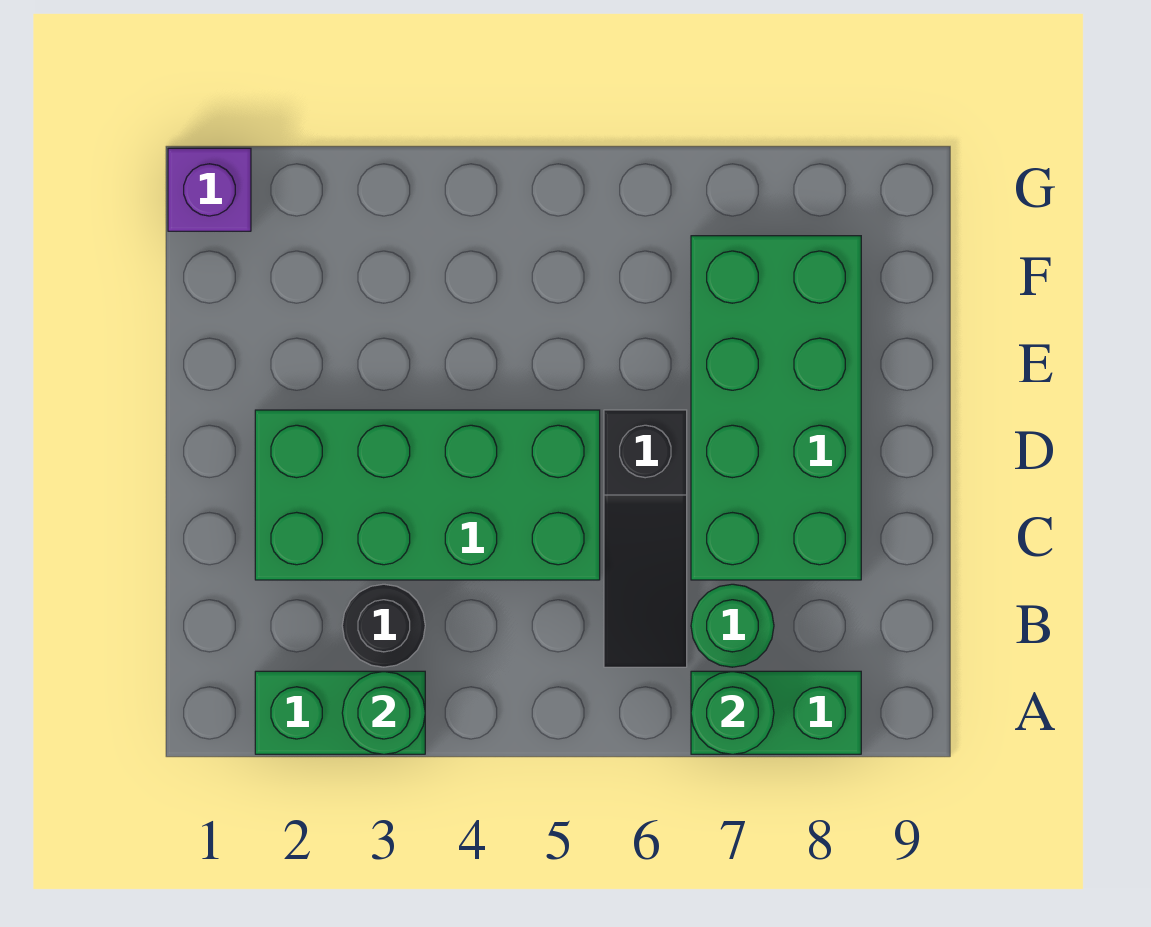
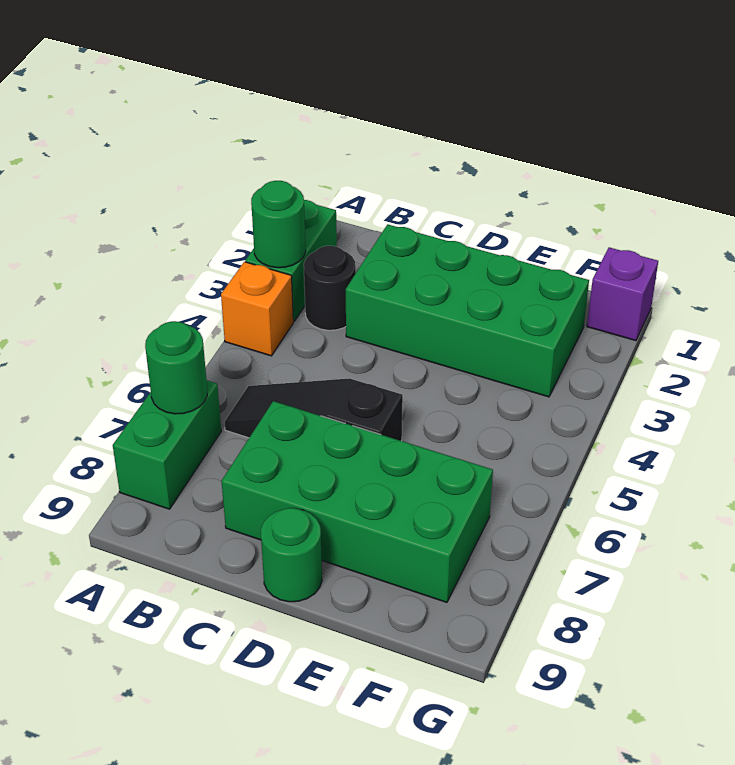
none -> orange brick A4 level 1
green round brick B7 level 1 -> green round brick D9 level 1
green brick C2:D5 level 1 -> green brick C2:F3 level 1

